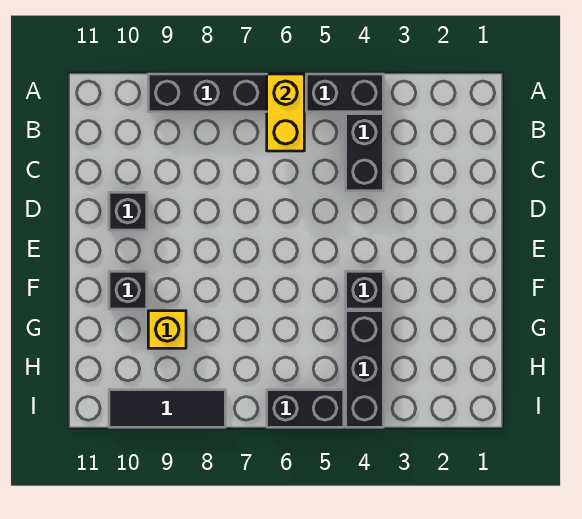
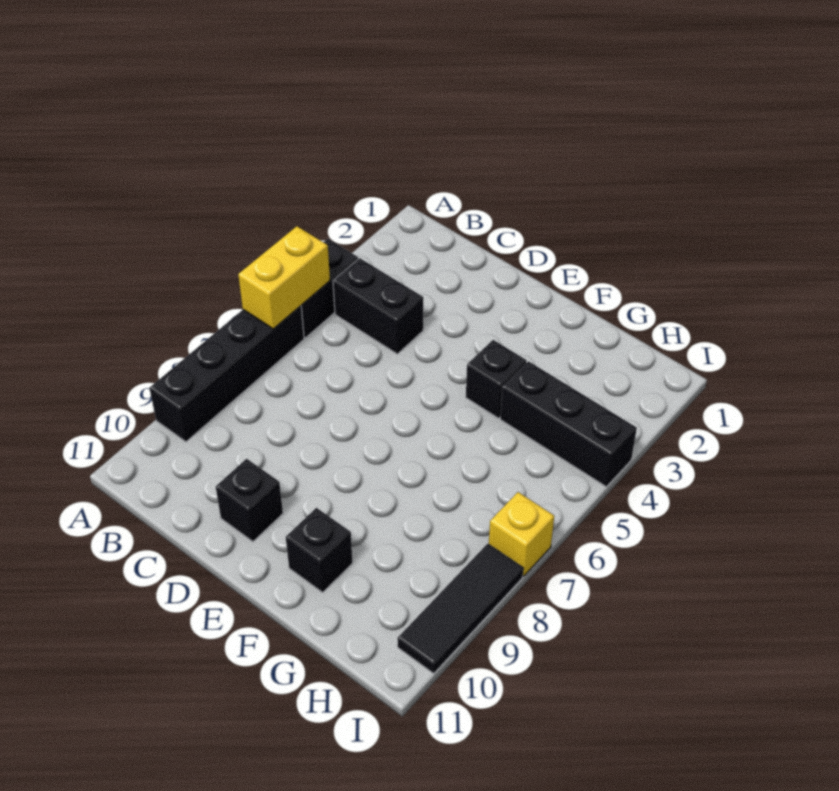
yellow brick A6:B6 level 2 -> yellow brick A5:A6 level 2
yellow brick G9 level 1 -> yellow brick I7 level 1
black brick I5:I6 level 1 -> none

